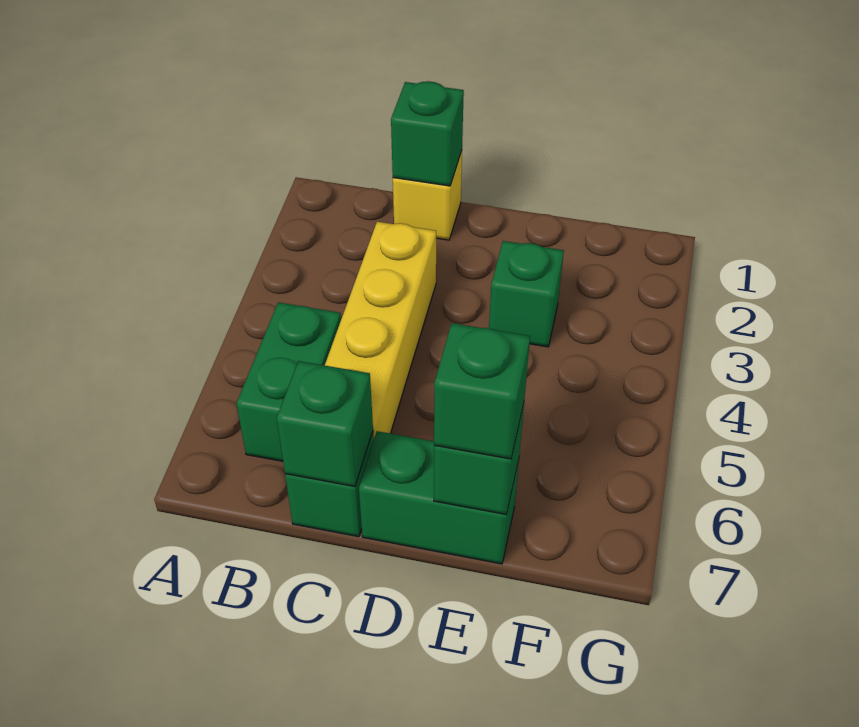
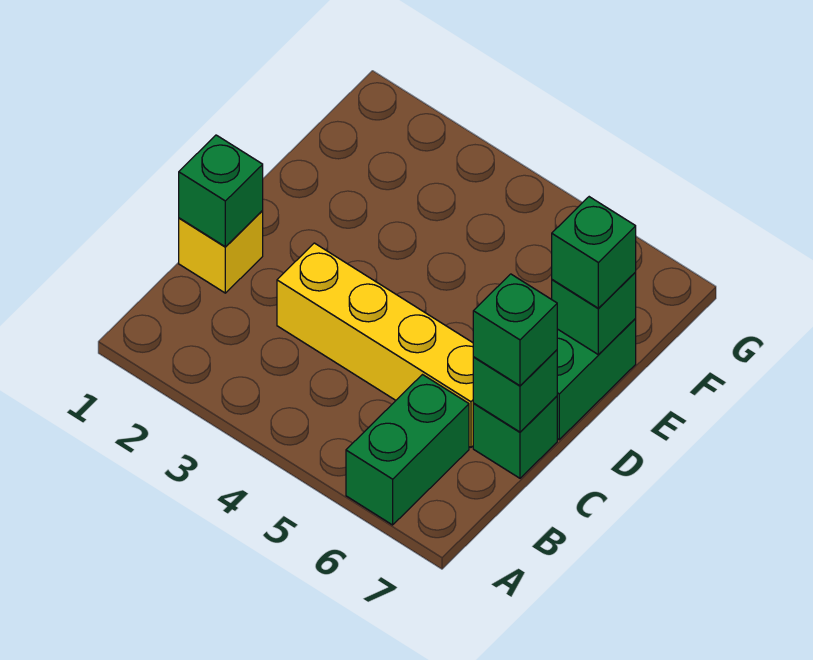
green brick B5:B6 level 1 -> green brick A6:B6 level 1
green brick E3 level 1 -> green brick C7 level 3

